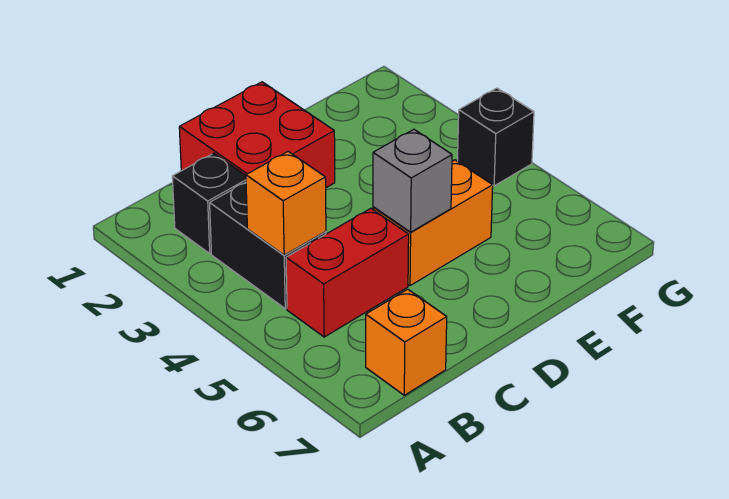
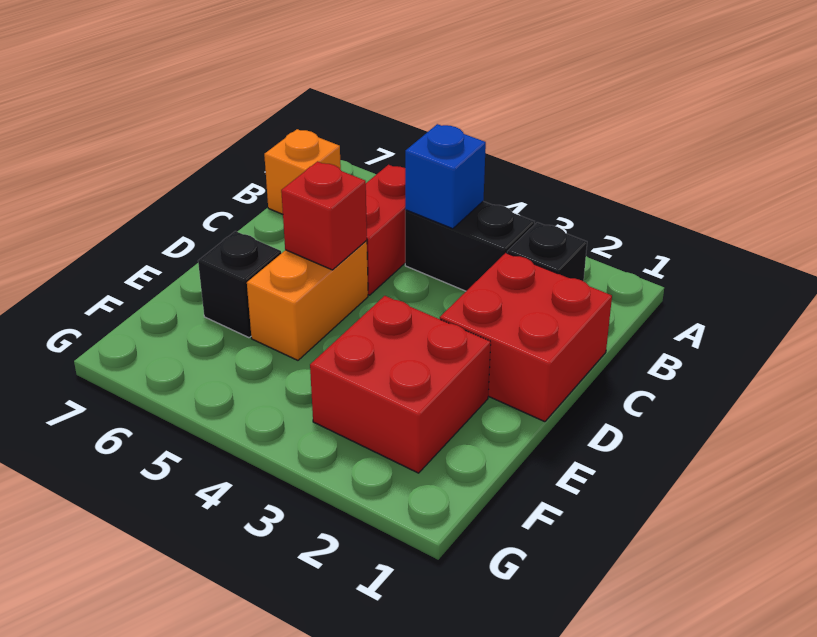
orange brick B4 level 2 -> blue brick B4 level 2
grey brick D5 level 2 -> red brick D5 level 2
none -> red brick E2:F3 level 1
black brick G4 level 1 -> black brick E6 level 1

